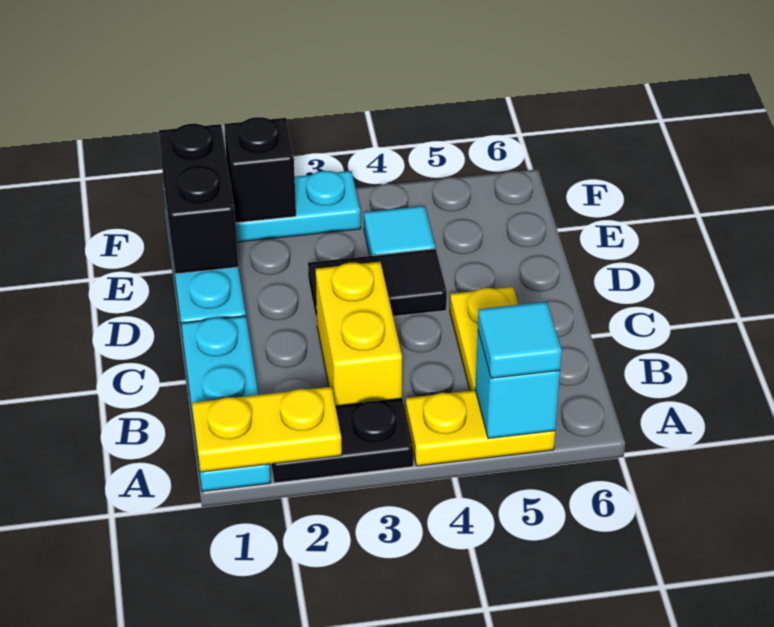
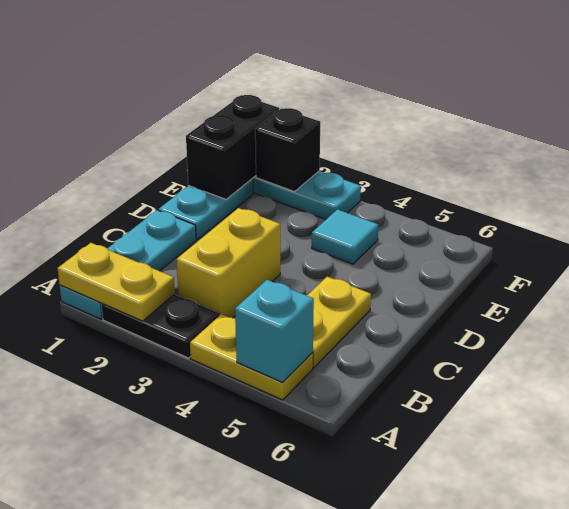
cyan tile A5 level 3 -> none
black tile D3:D4 level 1 -> none

